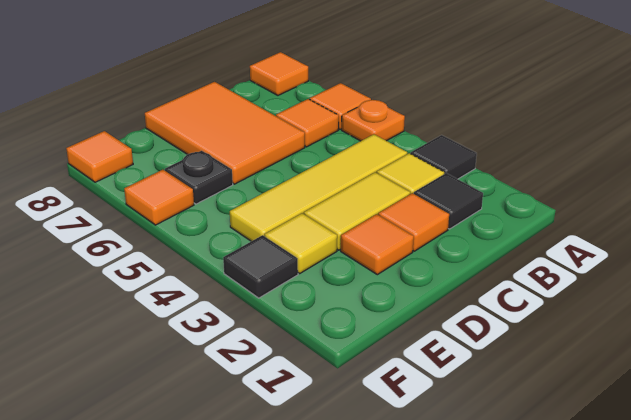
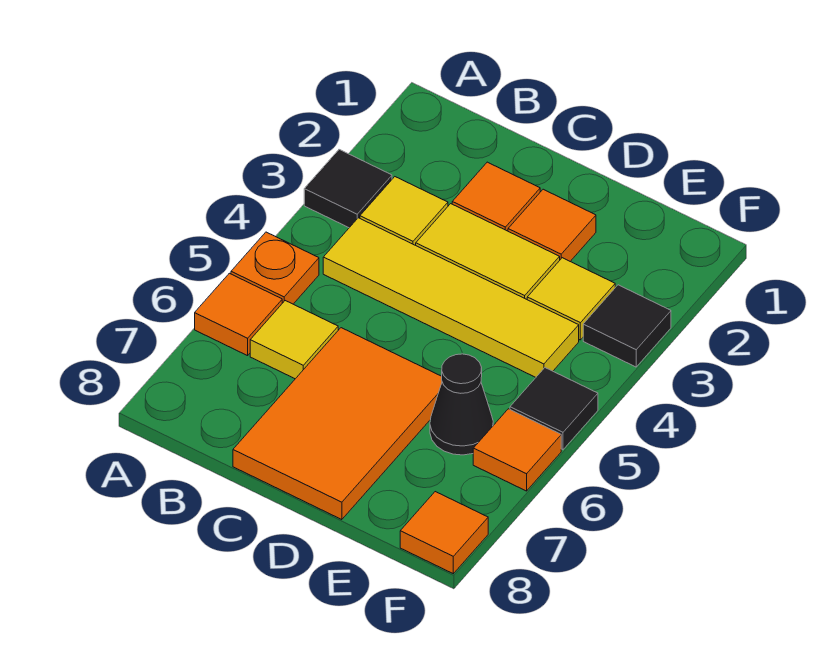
orange tile A8 level 1 -> none
black tile B2 level 1 -> black tile F5 level 1
orange tile B6 level 1 -> yellow tile B6 level 1
black plate E6 level 1 -> black cone E6 level 1

